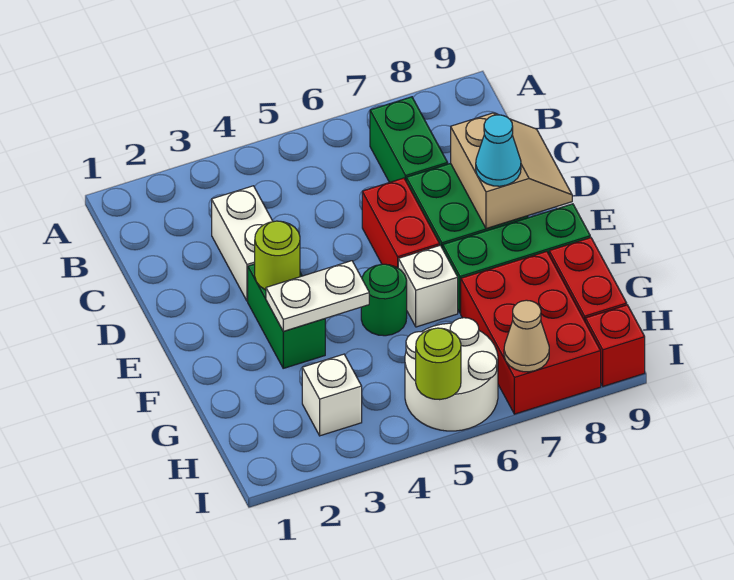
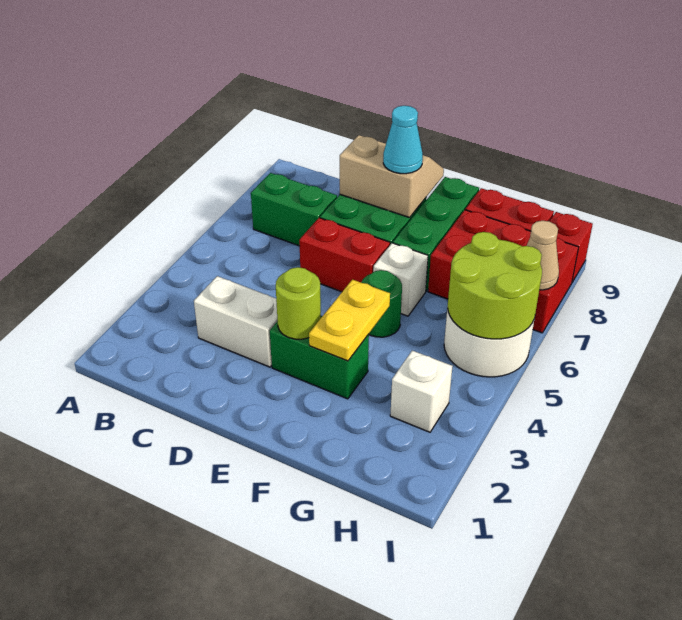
white plate F3:F4 level 2 -> yellow plate F3:F4 level 2
lime round brick I5 level 2 -> lime round brick H5:I6 level 2

